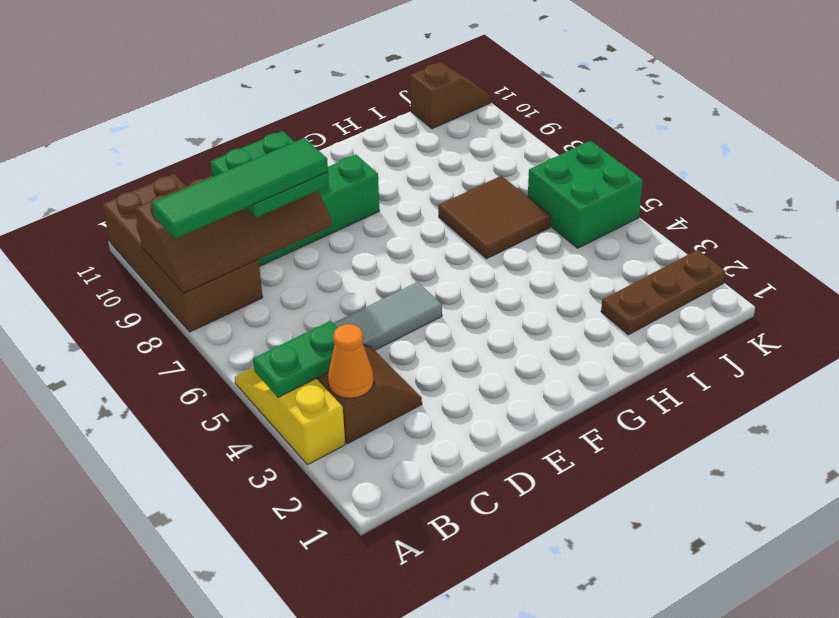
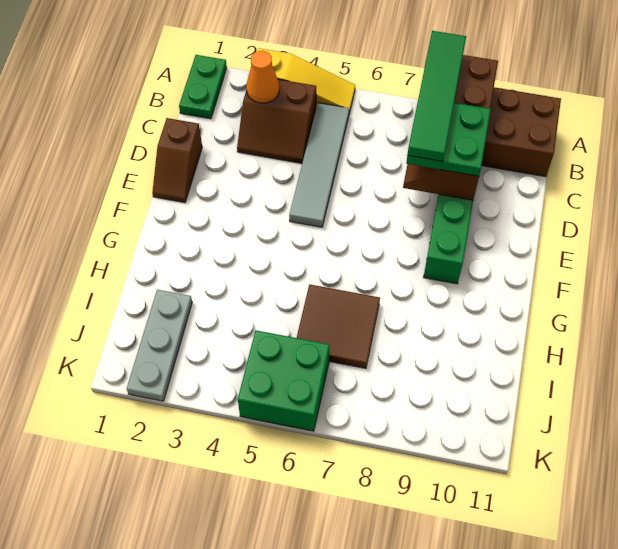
green plate A4:B4 level 2 -> green plate A1:B1 level 1
brown plate I2:K2 level 1 -> grey plate I2:K2 level 1
brown slope J11:K11 level 1 top J -> brown slope D1:E1 level 1 top D

